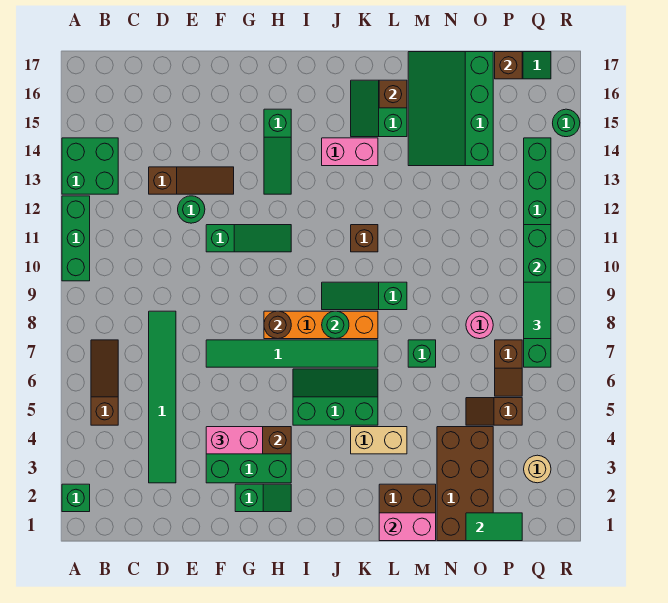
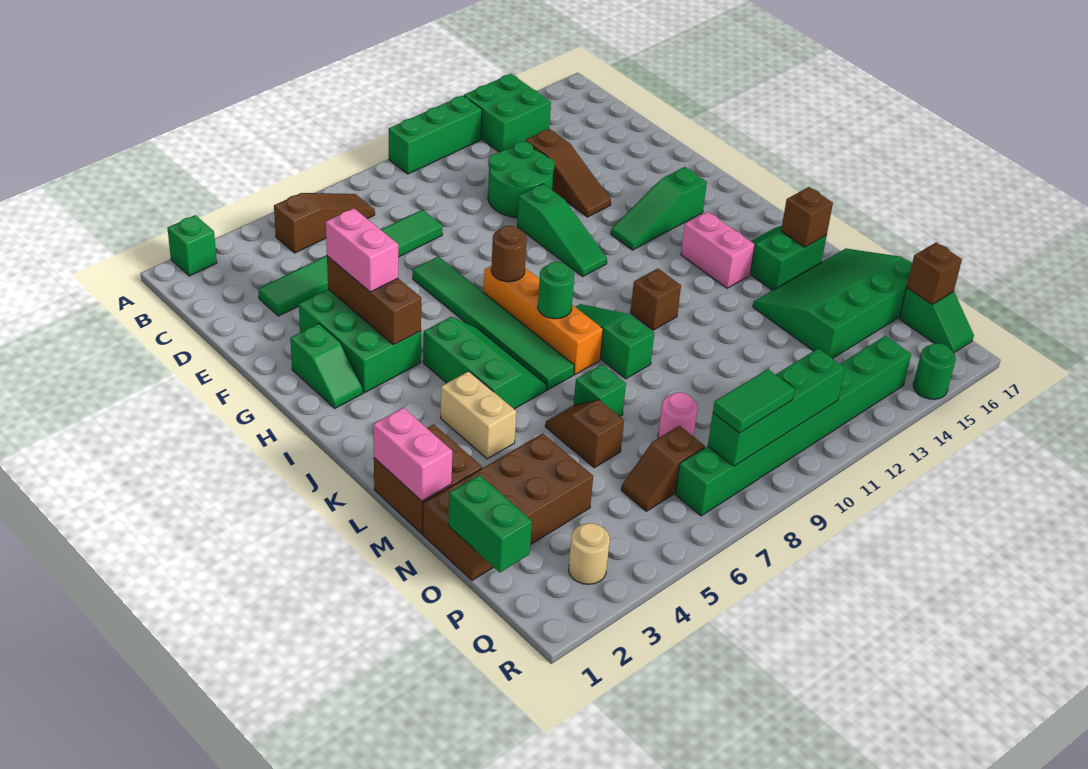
green round brick E12 level 1 -> green round brick D11:E12 level 1
green tile O1:P1 level 2 -> green brick O1:P1 level 2
brown slope O5:P5 level 1 top P -> brown slope M6:N6 level 1 top N

